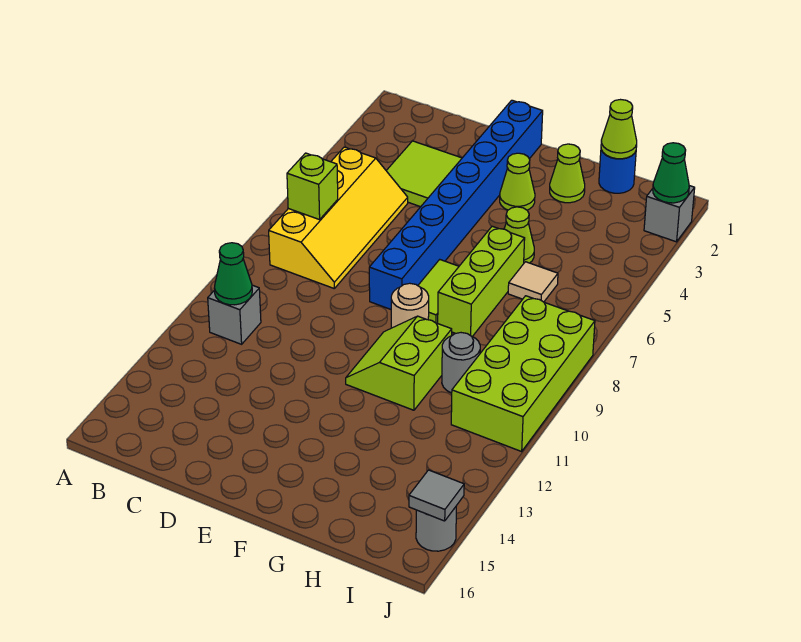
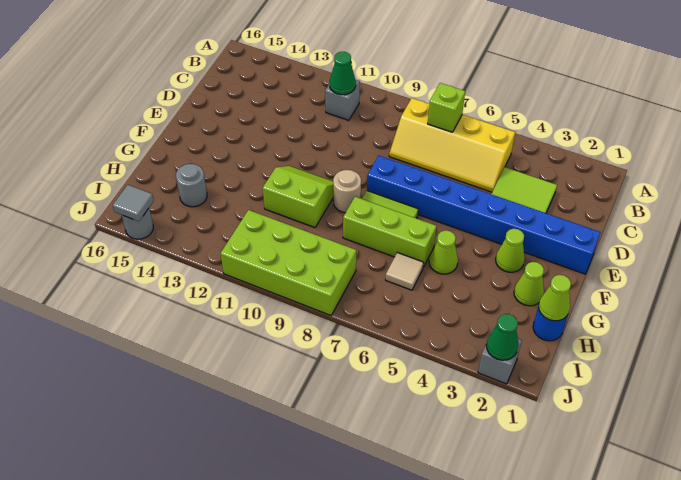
grey round brick H10 level 1 -> grey round brick H14 level 1

